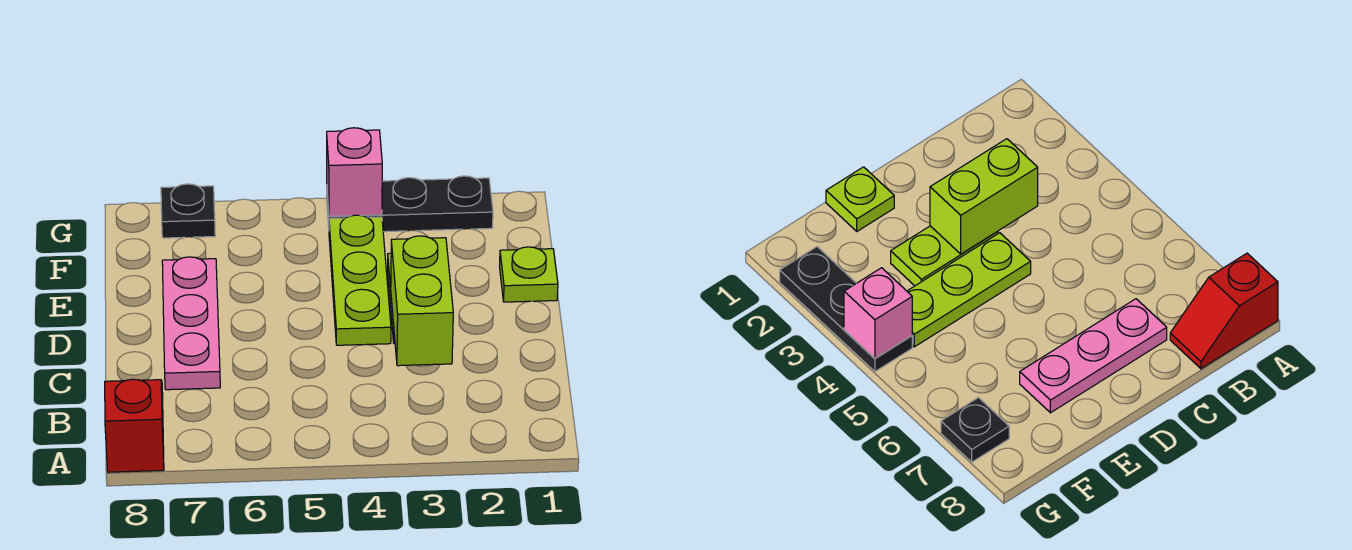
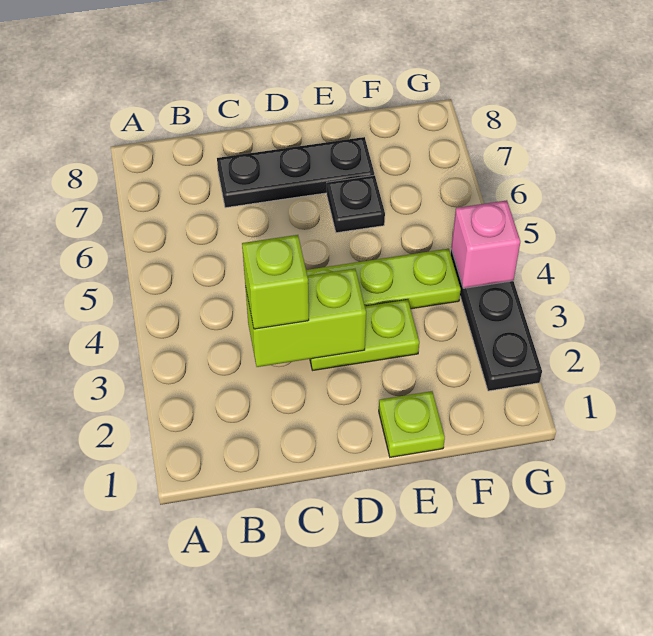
red slope A8:B8 level 1 top A -> none
none -> lime brick C3 level 3
pink plate C7:E7 level 1 -> black plate C7:E7 level 1
black plate G7 level 1 -> black plate E6 level 1

